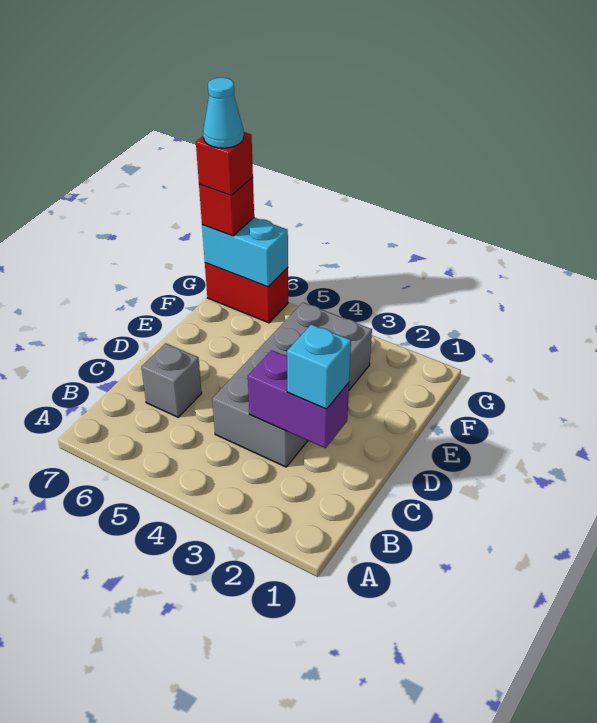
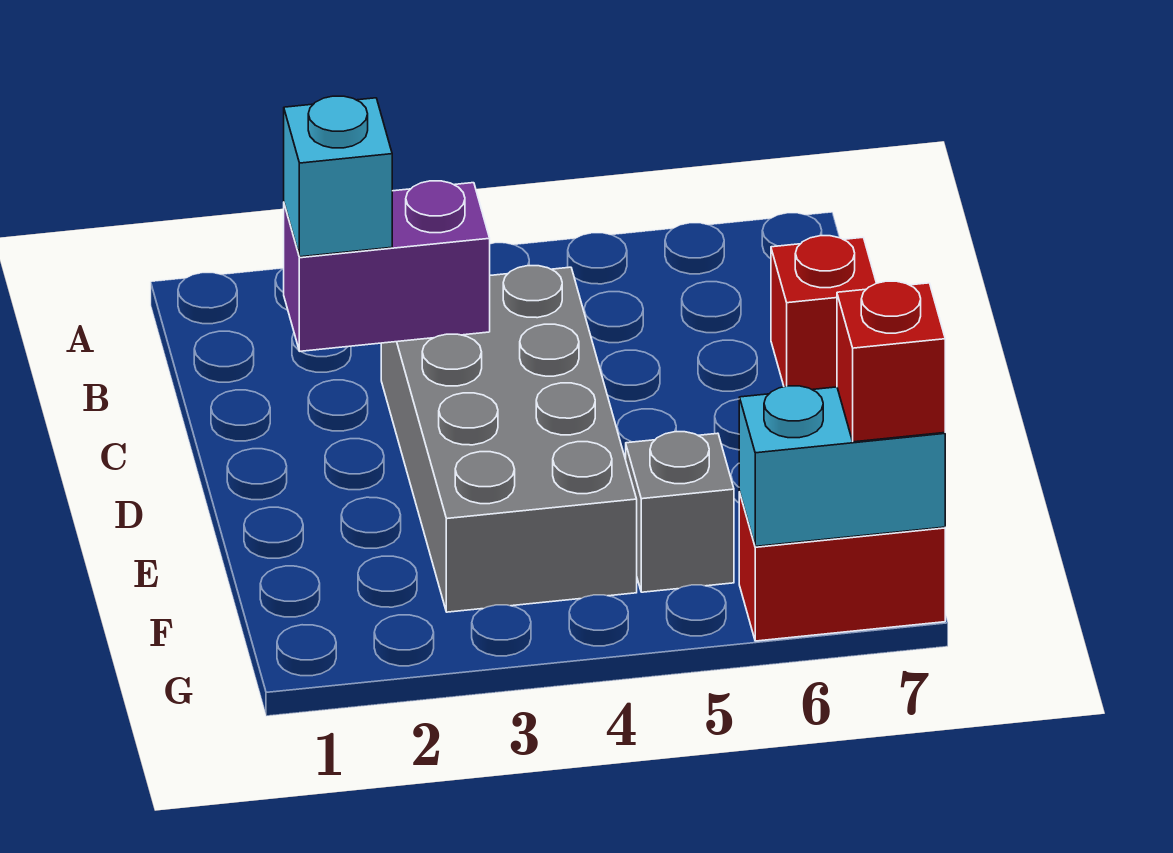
grey brick C6 level 1 -> grey brick F5 level 1
red brick G7 level 4 -> red brick C7 level 1
cyan cone G7 level 5 -> none

